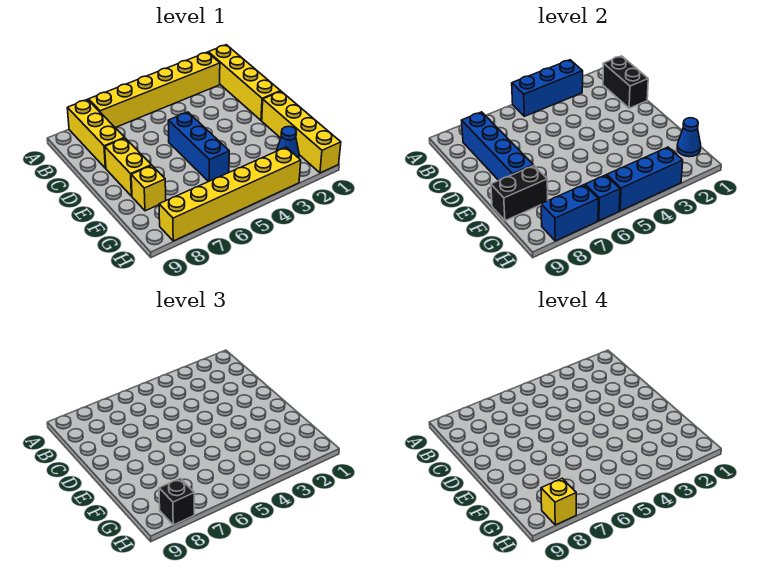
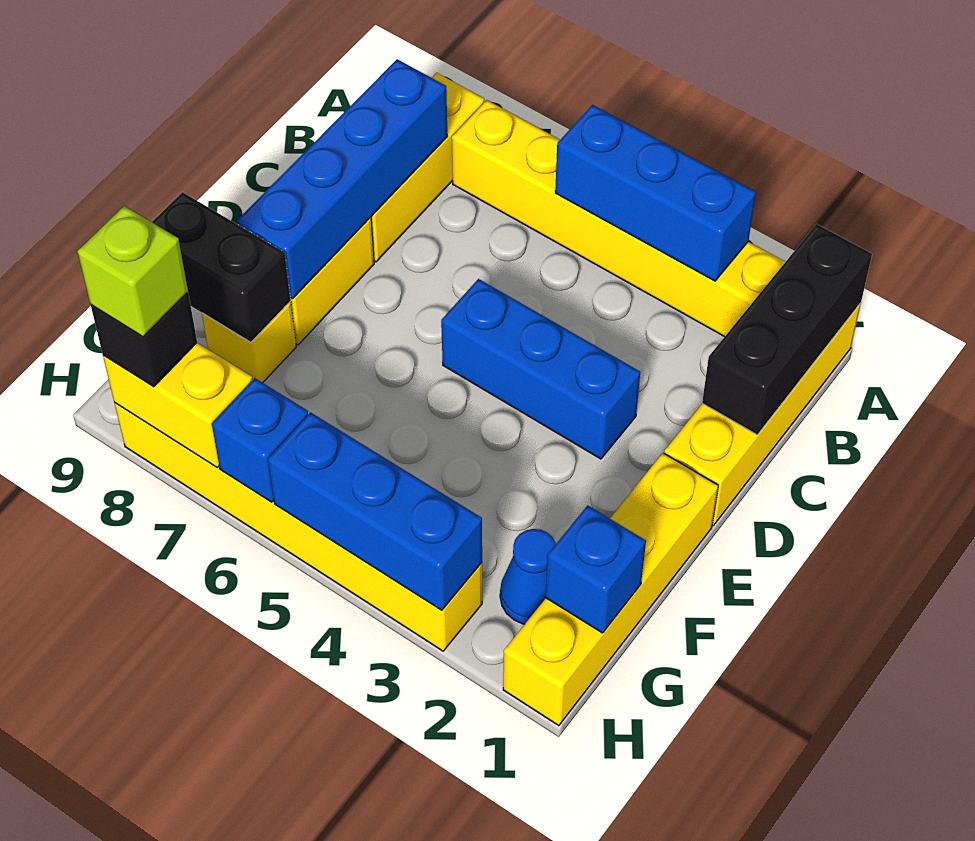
black brick B1:C1 level 2 -> black brick A1:C1 level 2
blue brick D5:F5 level 1 -> blue brick D3:D5 level 1
blue cone G1 level 2 -> blue brick G1 level 2
blue brick H7:H8 level 2 -> yellow brick H7:H8 level 2
yellow brick H8 level 4 -> lime brick H8 level 4

